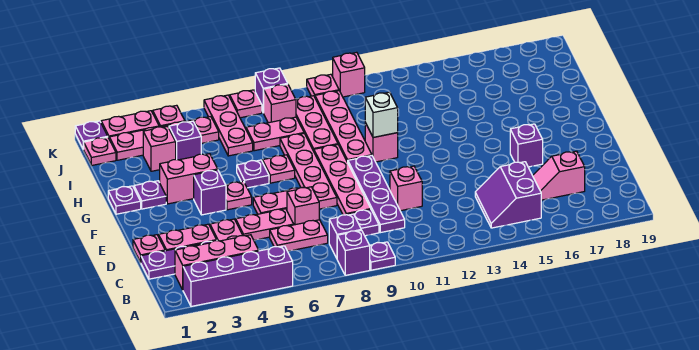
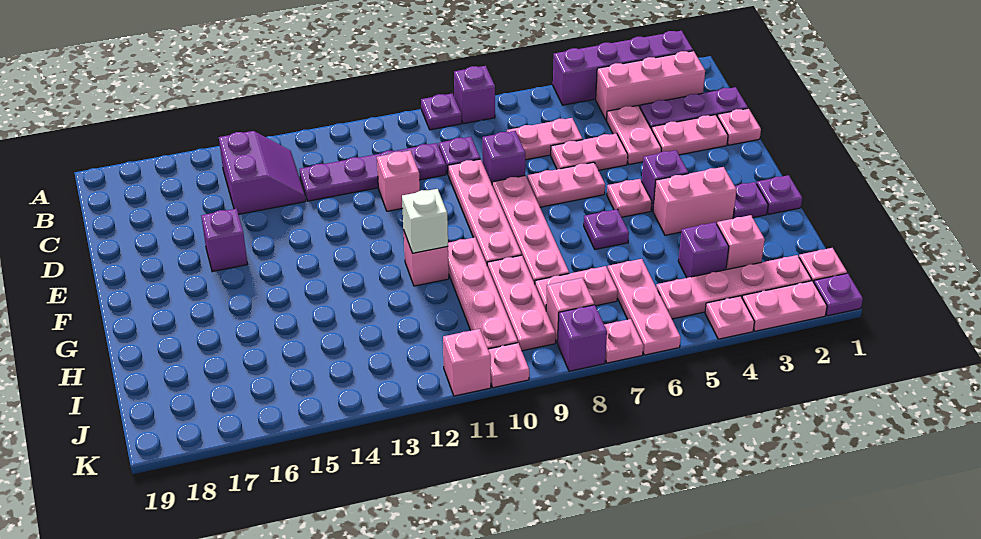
purple brick B8 level 1 -> purple brick D8 level 1
purple plate C10:F10 level 1 -> purple plate C10:C13 level 1
pink slope C16:C17 level 1 top 17 -> none
pink brick D7 level 1 -> none
pink plate G7 level 1 -> none

